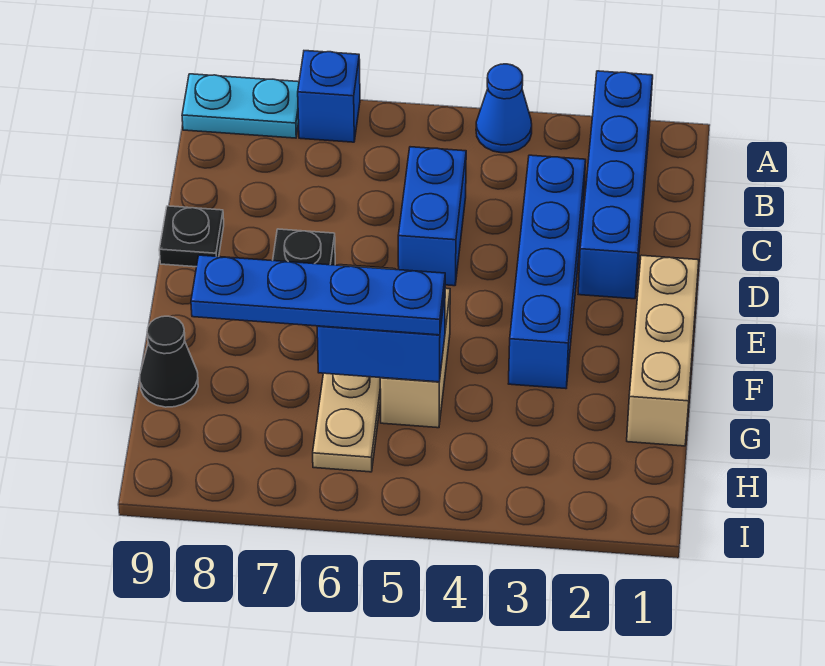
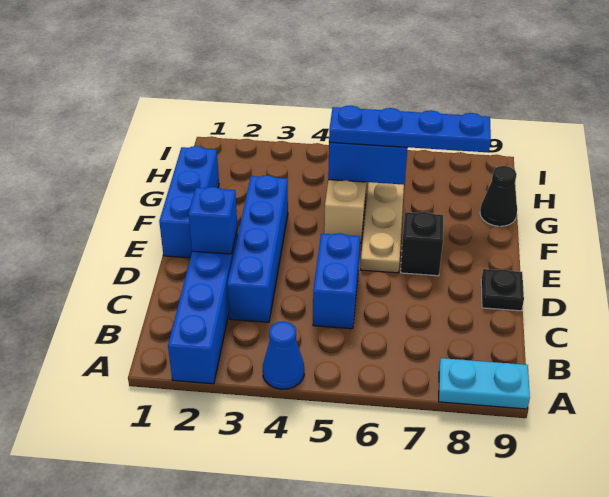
blue brick A7 level 1 -> blue brick D2 level 2
tan brick E1:G1 level 1 -> blue brick E1:G1 level 1

